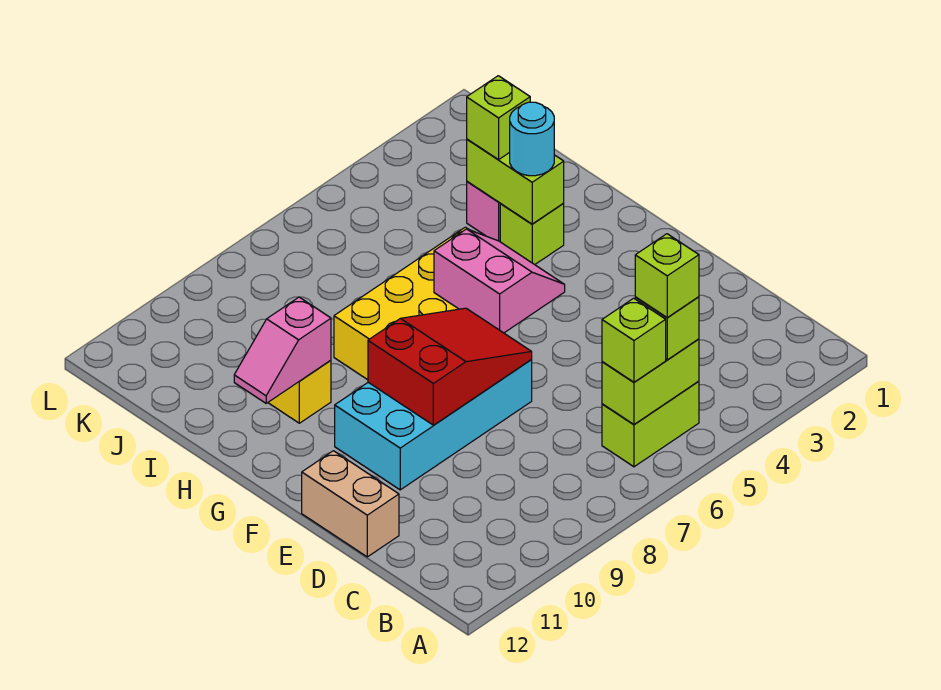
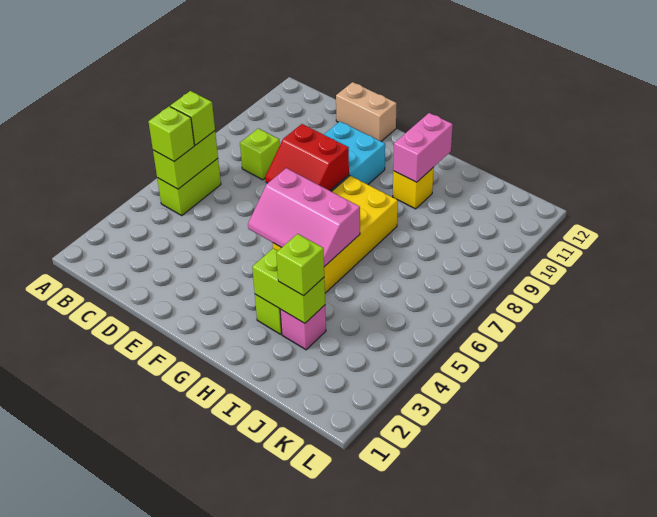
lime brick B5 level 4 -> lime brick C8 level 1
red slope E7:F9 level 2 top 9 -> red slope E7:F8 level 2 top 8
pink slope F5:G6 level 2 top 6 -> pink slope F5:H6 level 2 top 6
cyan round brick H3 level 3 -> none
pink slope H10:H11 level 2 top 10 -> pink brick H10:H11 level 2

